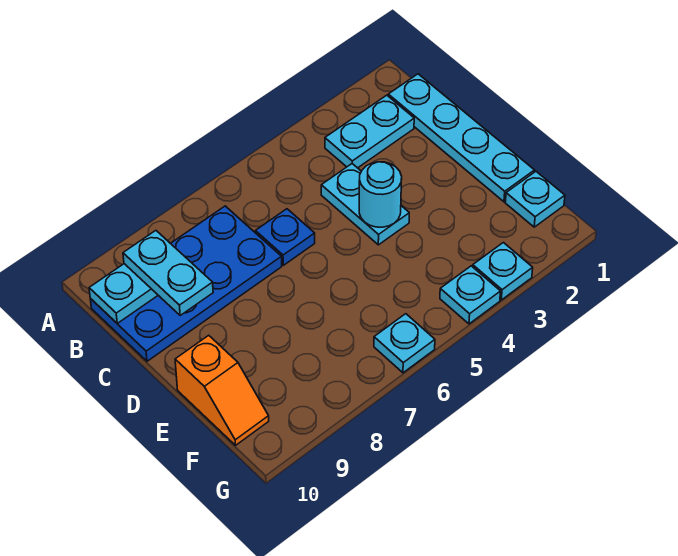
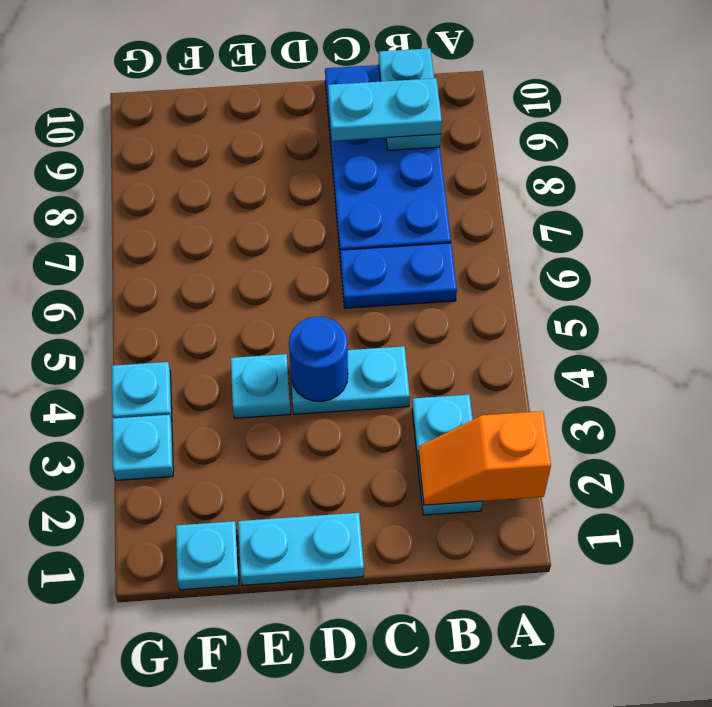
cyan plate B1:E1 level 1 -> cyan plate D1:E1 level 1
blue plate C6 level 1 -> blue plate B6:C6 level 1
cyan round brick D4 level 2 -> blue round brick D4 level 2
orange slope E10:F10 level 1 top E -> orange slope A2:B2 level 2 top A
cyan plate G6 level 1 -> cyan plate E4 level 1

